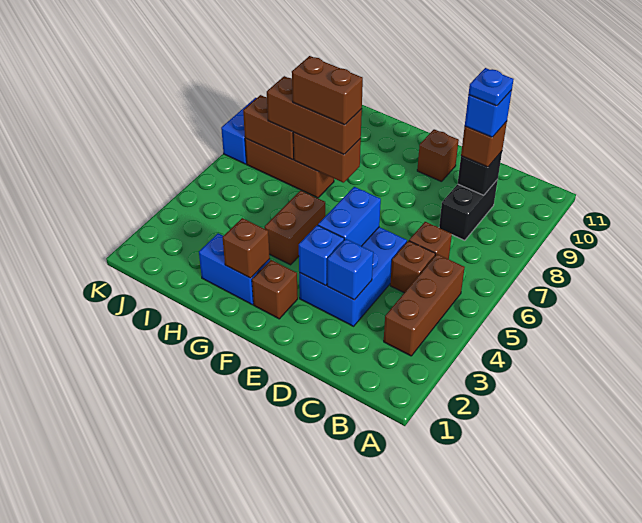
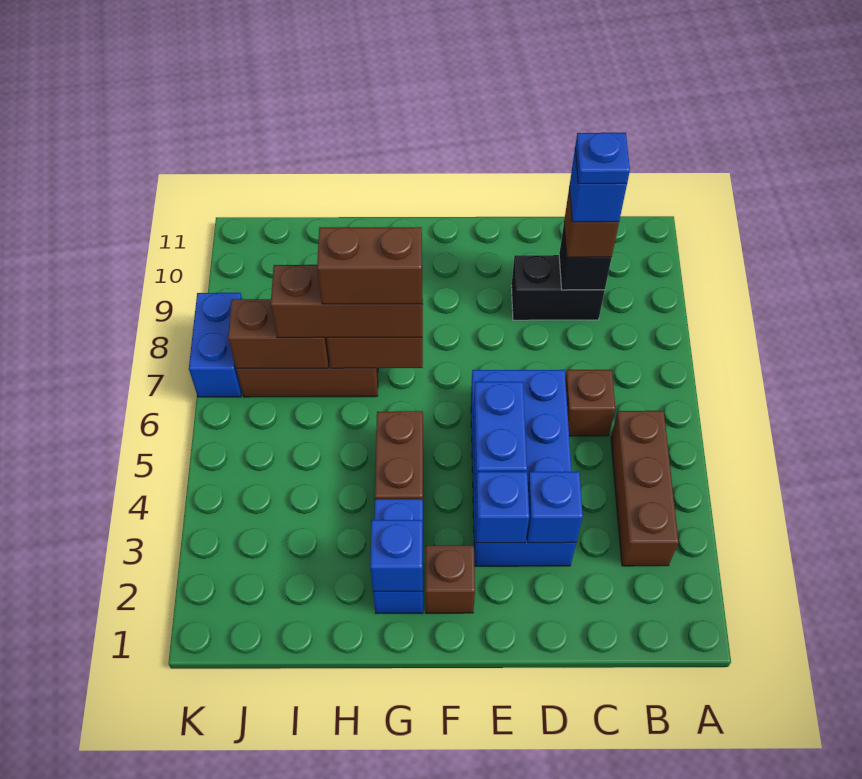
brown brick C5 level 1 -> none
black brick C8:C9 level 1 -> black brick C9:D9 level 1
blue brick D3:E5 level 1 -> blue brick D3:E6 level 1
brown brick E10 level 1 -> none
blue brick G2:H2 level 1 -> blue brick G2:G3 level 1
brown brick G2 level 2 -> blue brick G2 level 2

